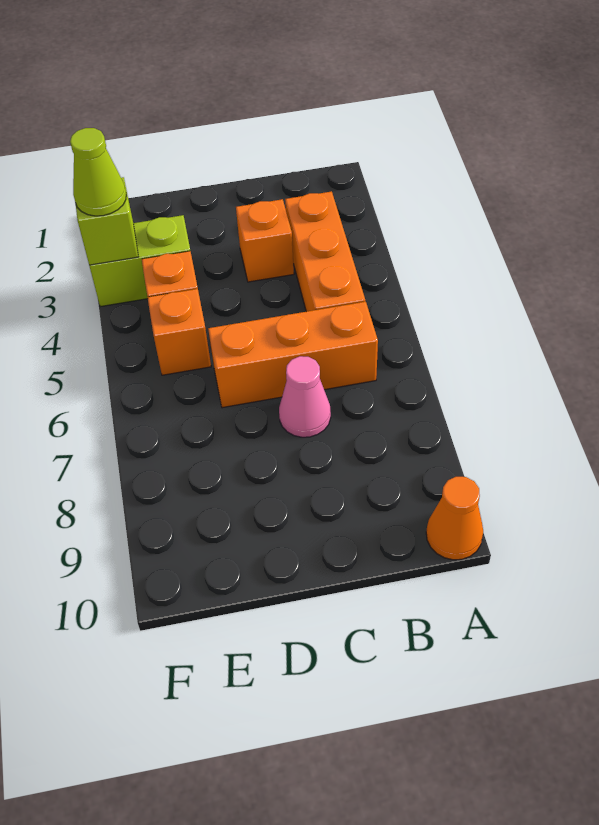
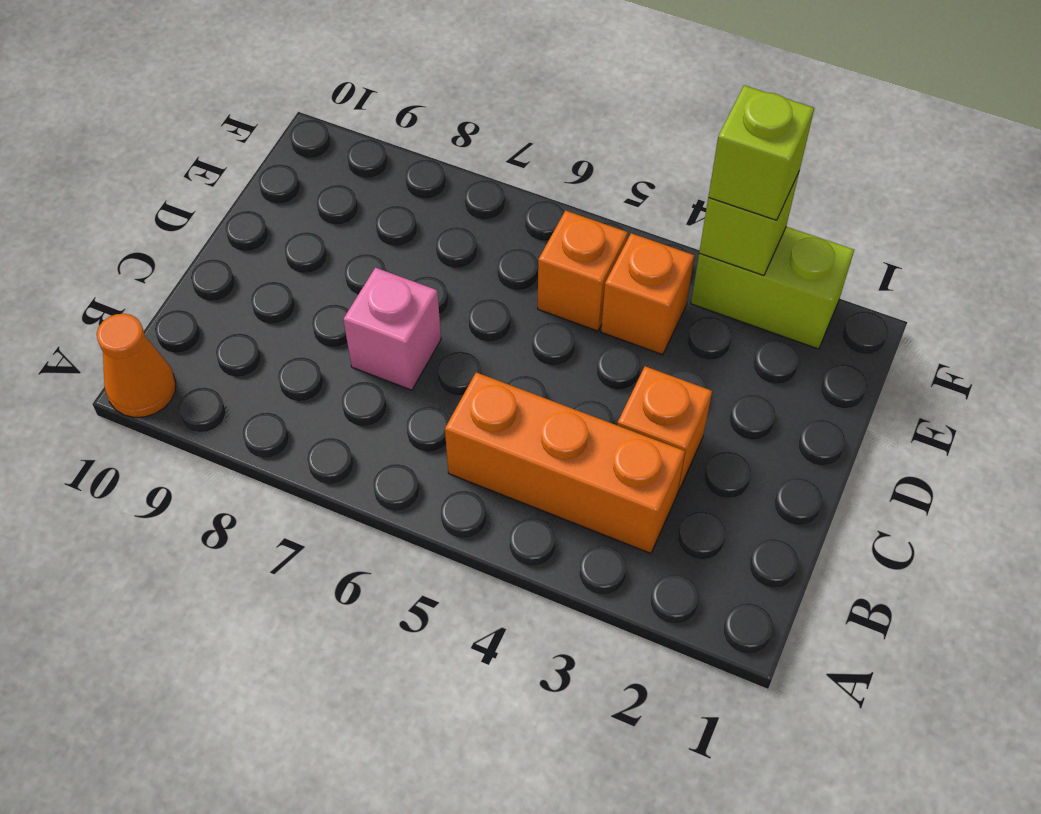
orange brick B6:D6 level 1 -> none
pink cone C7 level 1 -> pink brick C7 level 1
lime brick E3:F3 level 1 -> lime brick F2:F3 level 1
lime cone F3 level 3 -> lime brick F3 level 3

